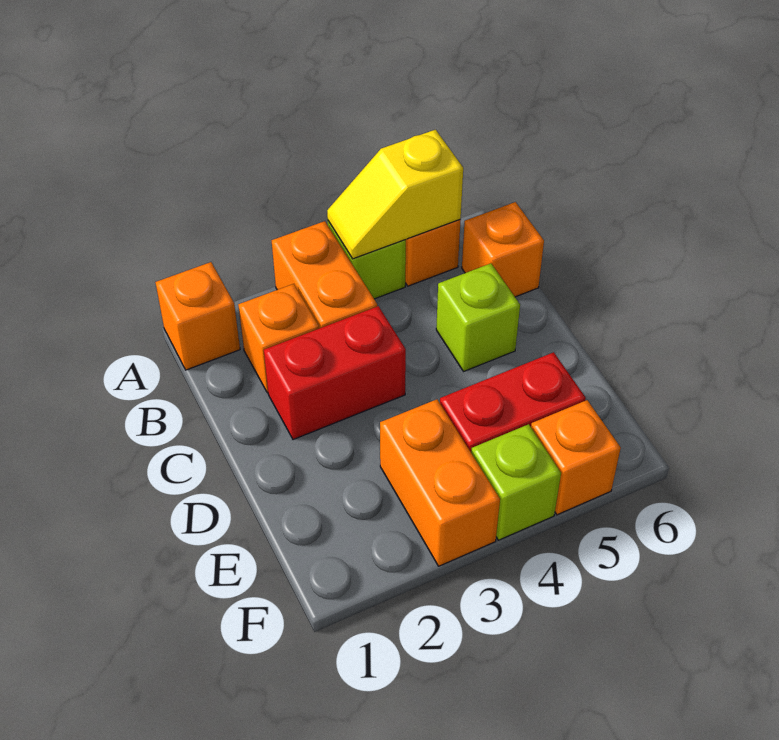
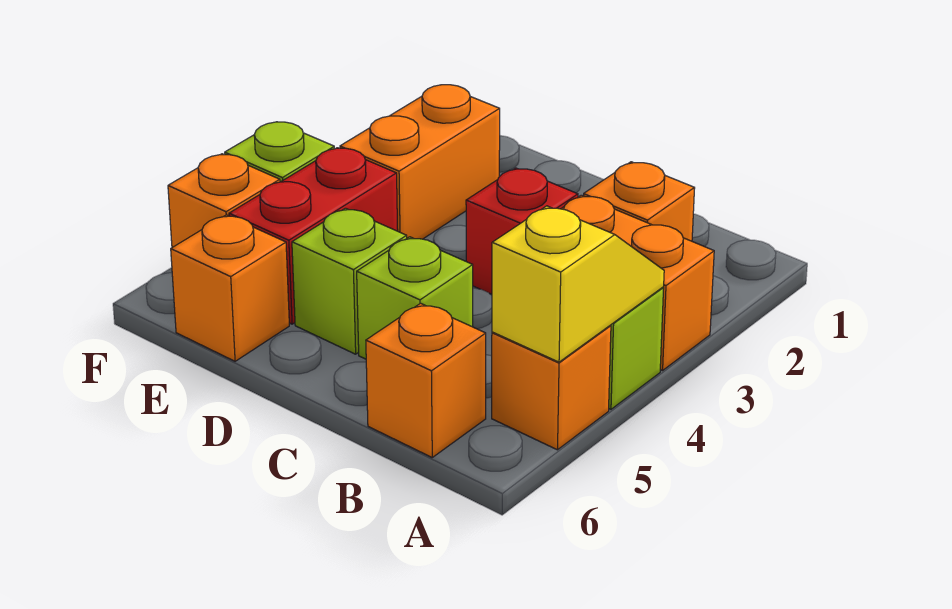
orange brick A1 level 1 -> orange brick E6 level 1
red brick C2:C3 level 1 -> red brick C3 level 1
none -> lime brick D5 level 1
orange brick E3:F3 level 1 -> orange brick E2:E3 level 1

